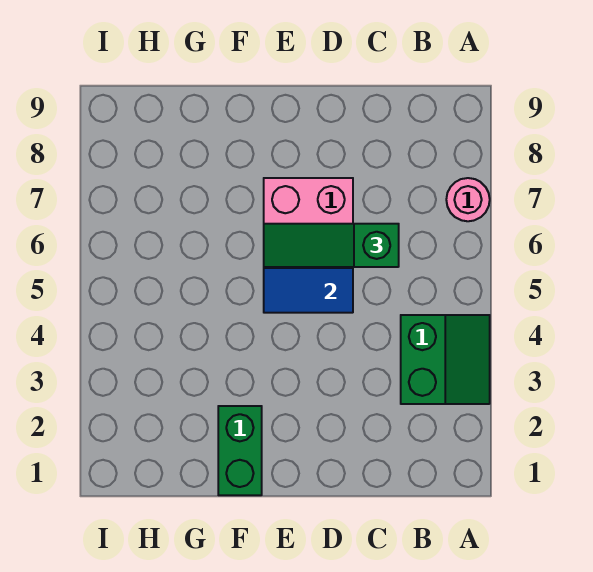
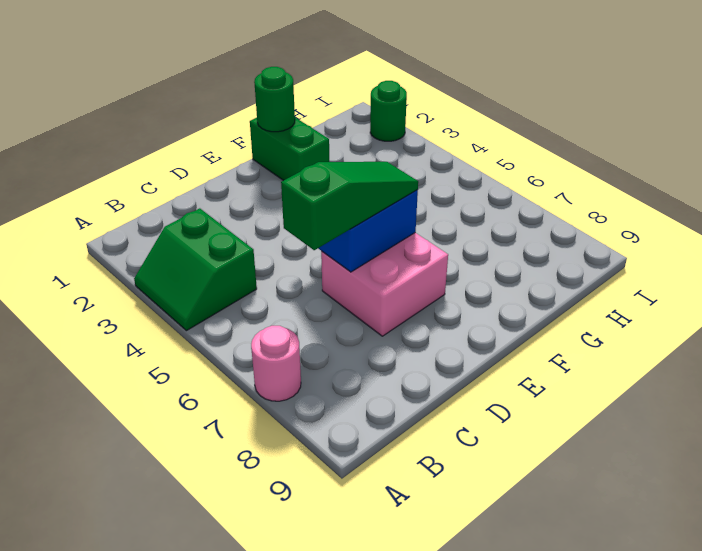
none -> green round brick F1 level 2
none -> green round brick I2 level 1

